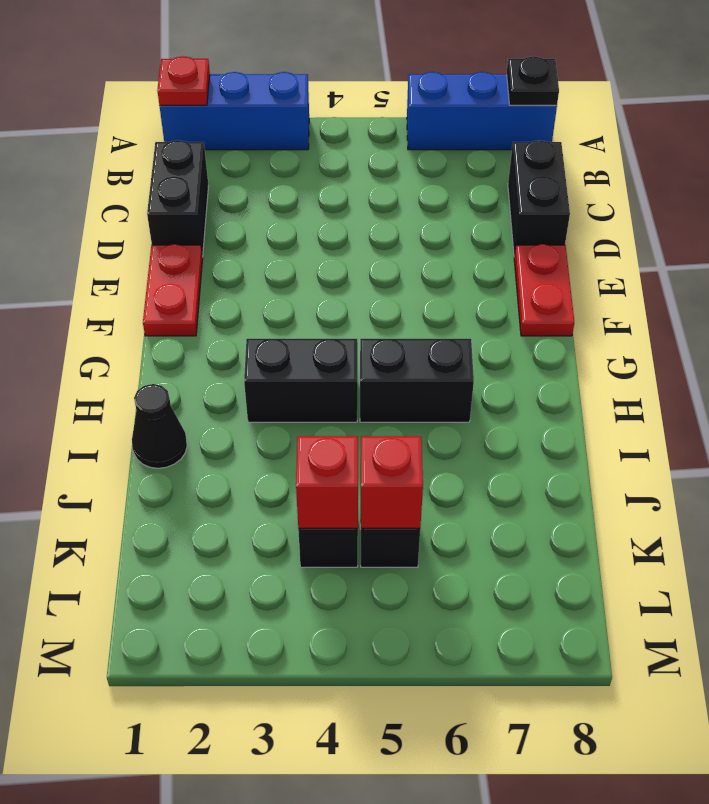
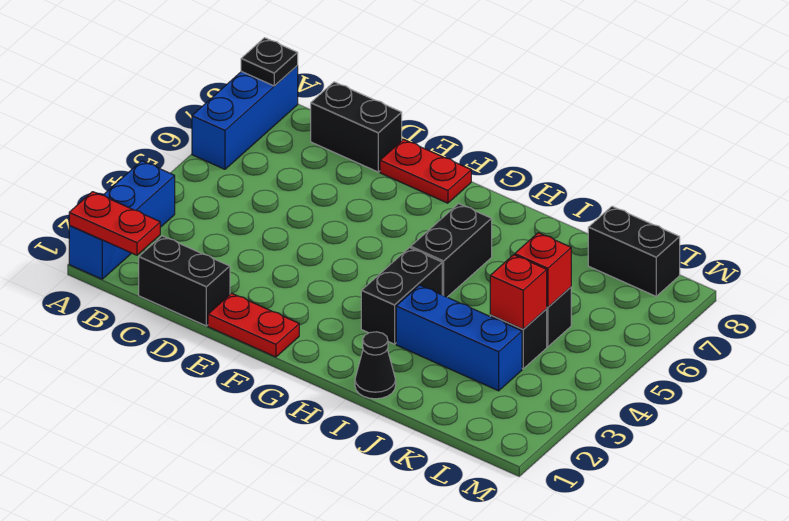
red plate A1 level 2 -> red plate A1:B1 level 2
none -> blue brick I3:K3 level 1
none -> black brick K8:L8 level 1

